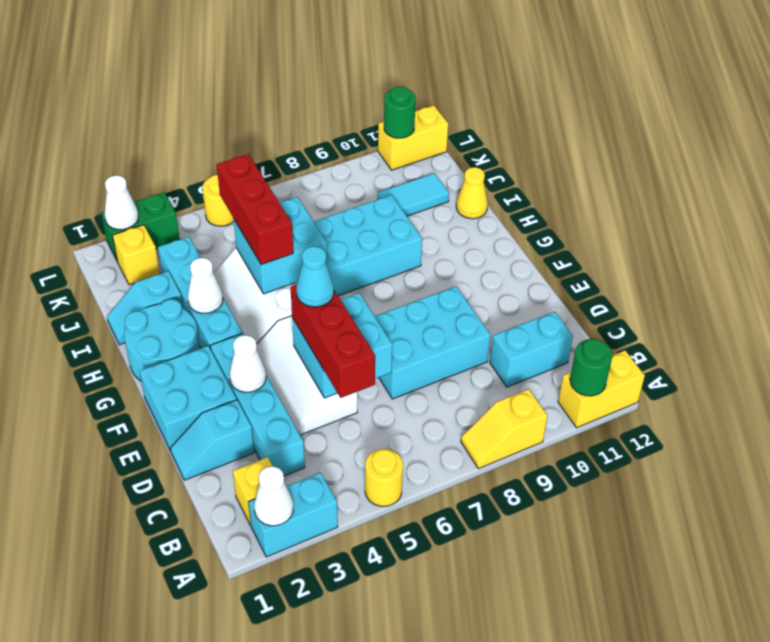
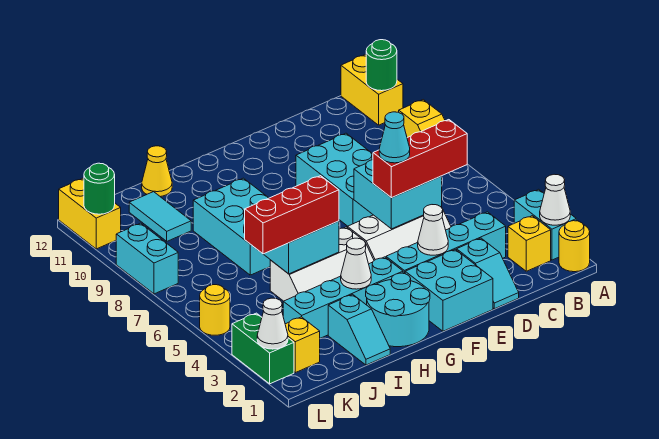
yellow round brick A5 level 1 -> yellow round brick A1 level 1
cyan brick C10:C11 level 1 -> cyan brick L8:L9 level 1

